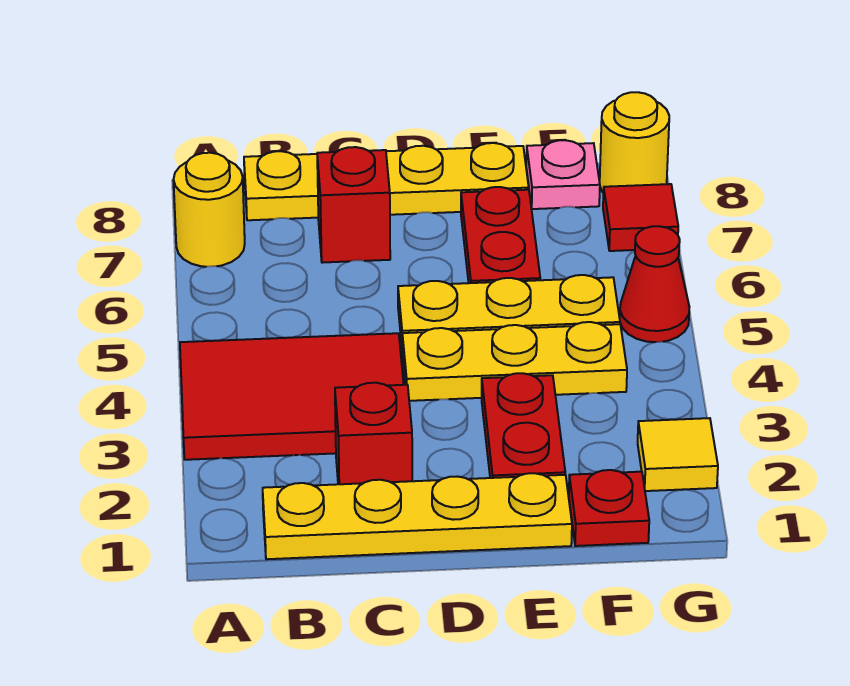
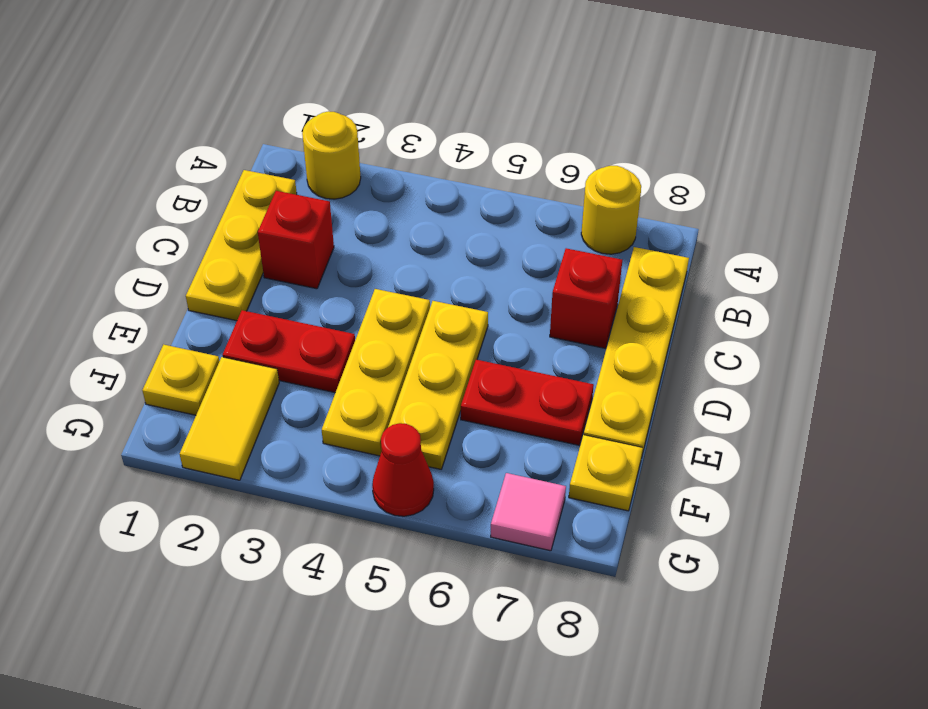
red tile A3:C4 level 1 -> none
yellow plate B1:E1 level 1 -> yellow plate B1:D1 level 1
red plate F1 level 1 -> yellow plate F1 level 1
pink plate F8 level 1 -> yellow plate F8 level 1
yellow tile G2 level 1 -> yellow tile F2:G2 level 1
red tile G7 level 1 -> pink tile G7 level 1
yellow round brick G8 level 1 -> yellow round brick A2 level 1

